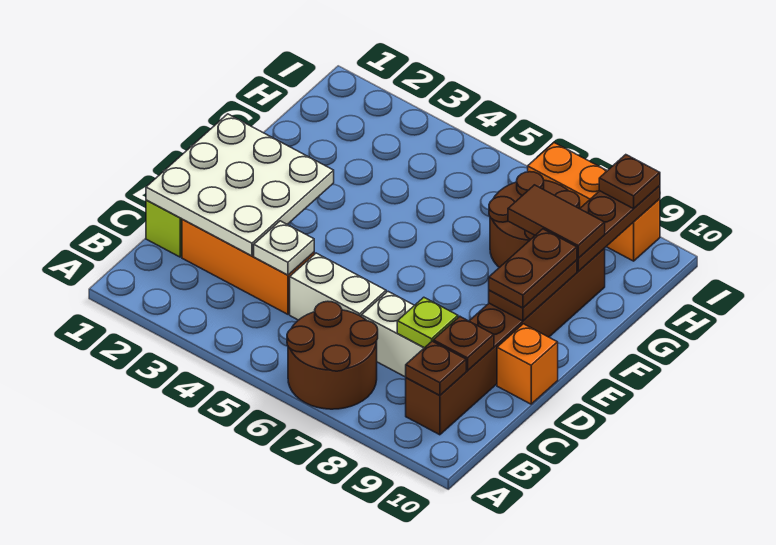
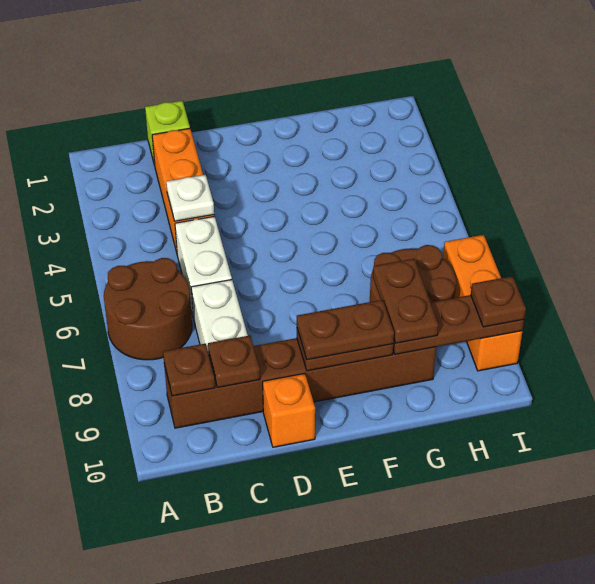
white plate C1:E3 level 2 -> none
lime plate C8 level 2 -> none
brown tile G8:G9 level 3 -> brown plate G8:G9 level 3

